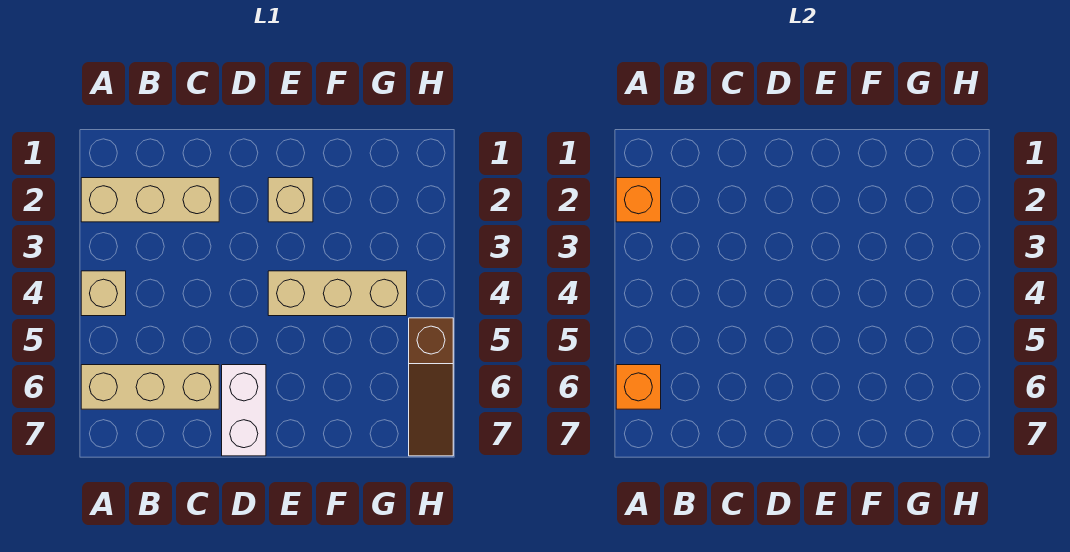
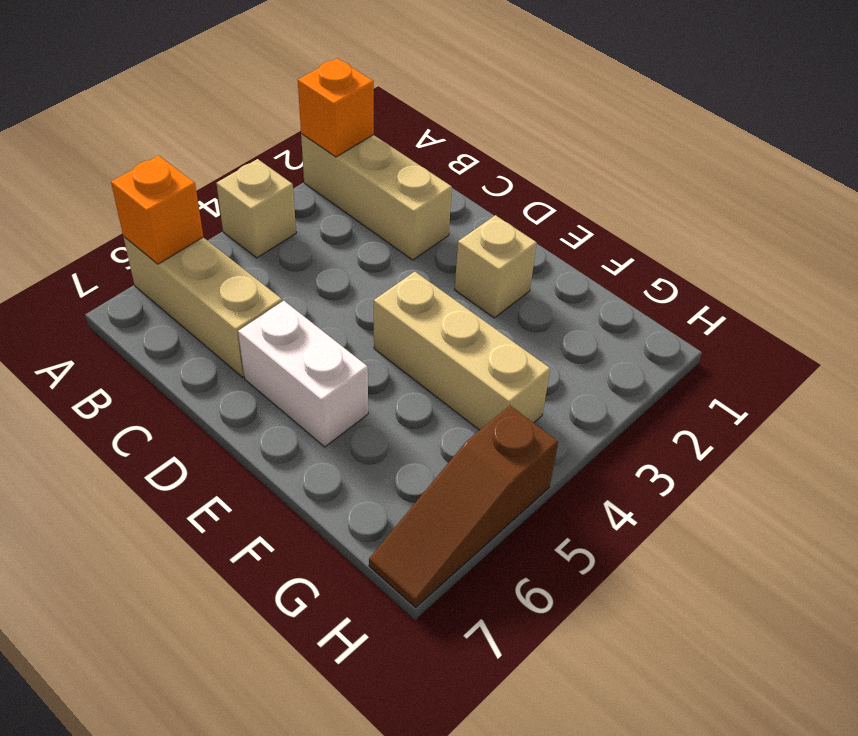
white brick D6:D7 level 1 -> white brick D6:E6 level 1

